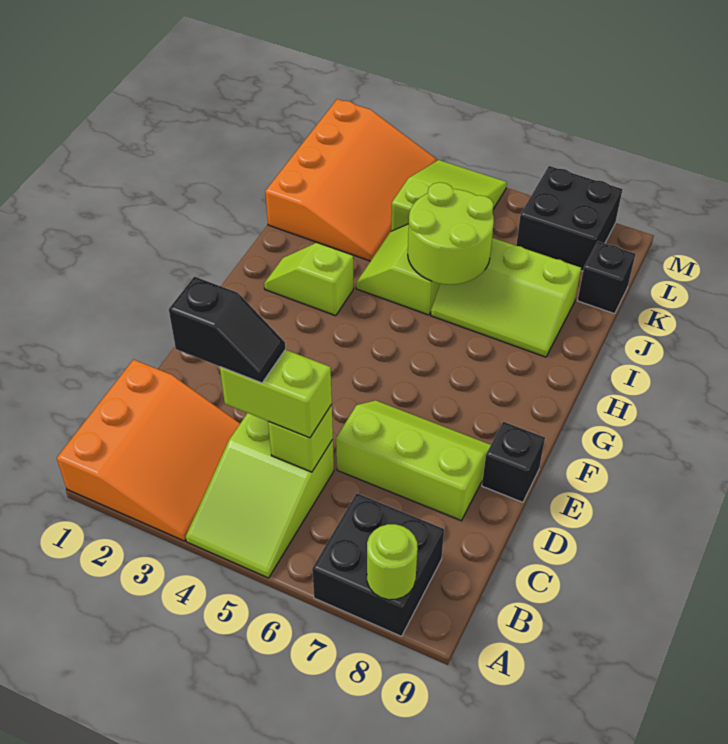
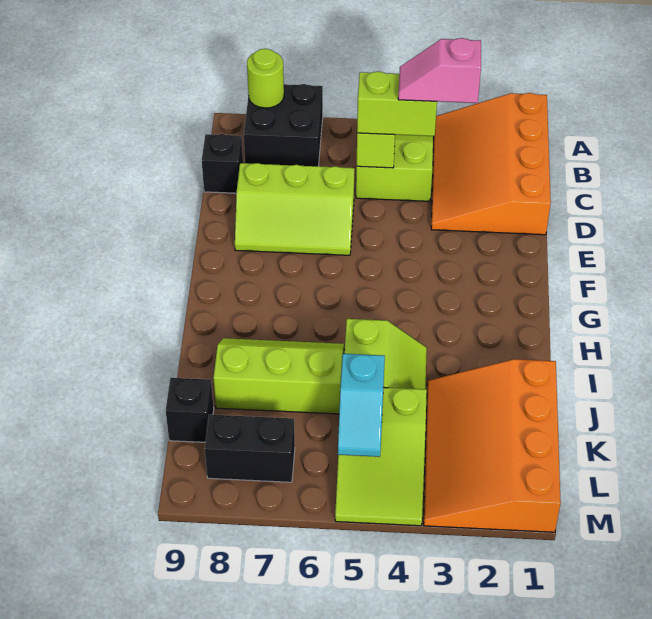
orange slope A1:C3 level 1 top 1 -> orange slope A1:D3 level 1 top 1
black slope C3:C4 level 4 top 3 -> pink slope C3:C4 level 4 top 3
black brick E9 level 1 -> black brick C9 level 1
lime slope H2:H3 level 1 top 3 -> none
lime round brick I5:J6 level 2 -> none
none -> cyan slope K5:L5 level 2 top K
black brick L7:M8 level 1 -> black brick L7:L8 level 1

